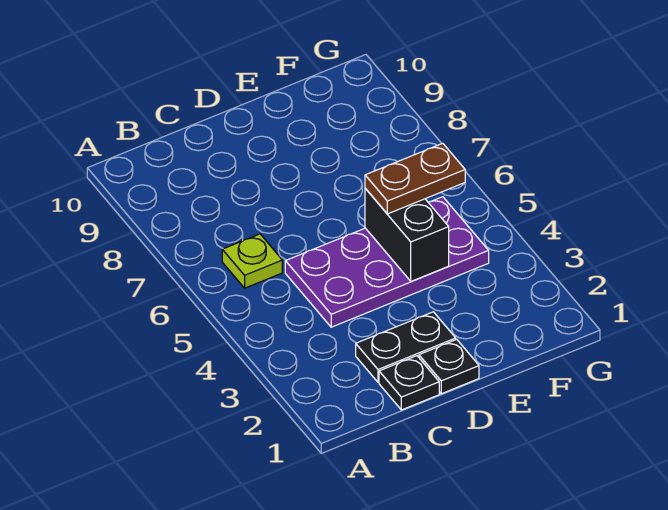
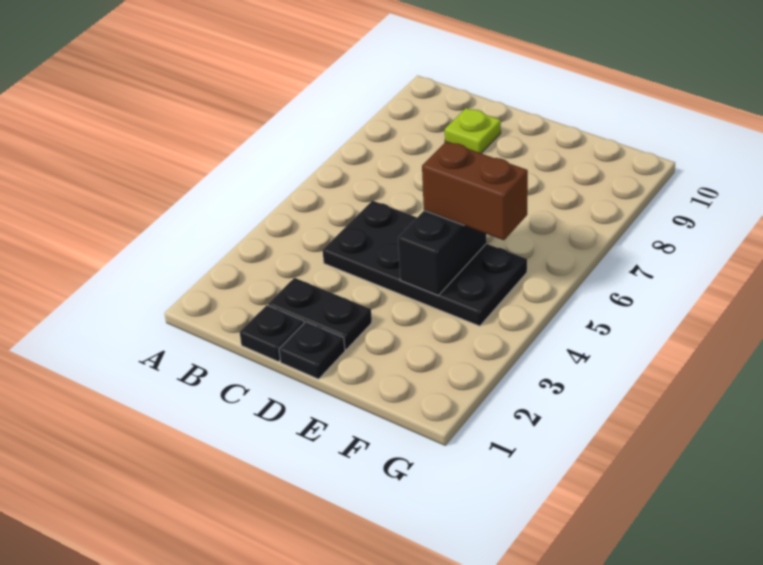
lime plate B6 level 1 -> lime plate C9 level 1
purple plate C4:F5 level 1 -> black plate C4:F5 level 1
brown plate E5:F5 level 3 -> brown brick E5:F5 level 3

